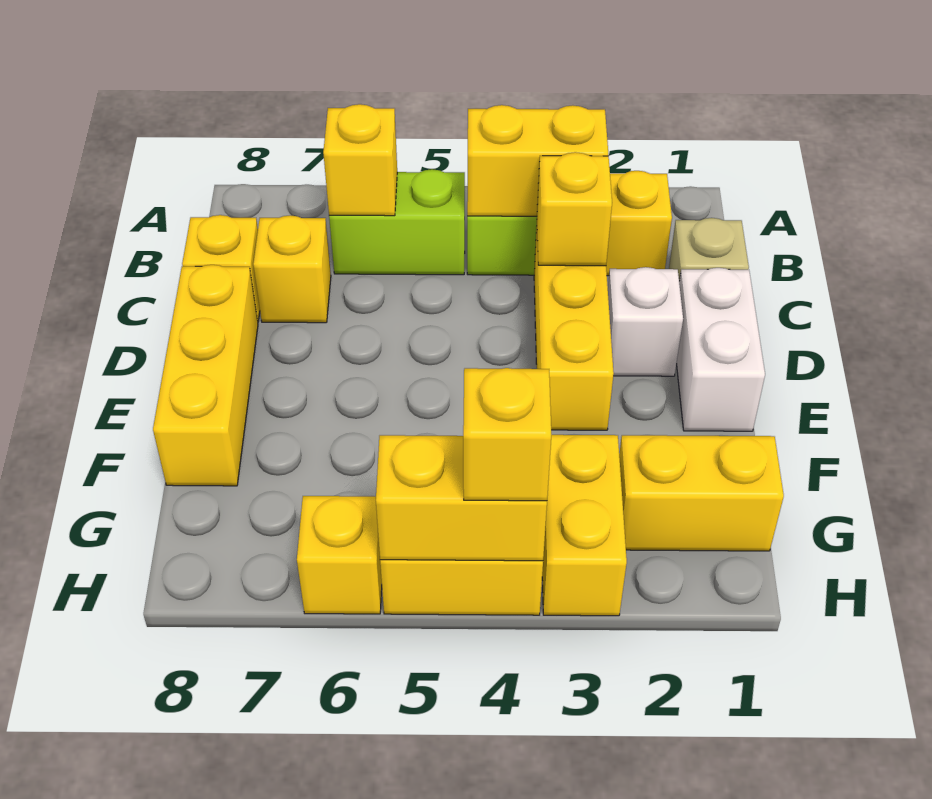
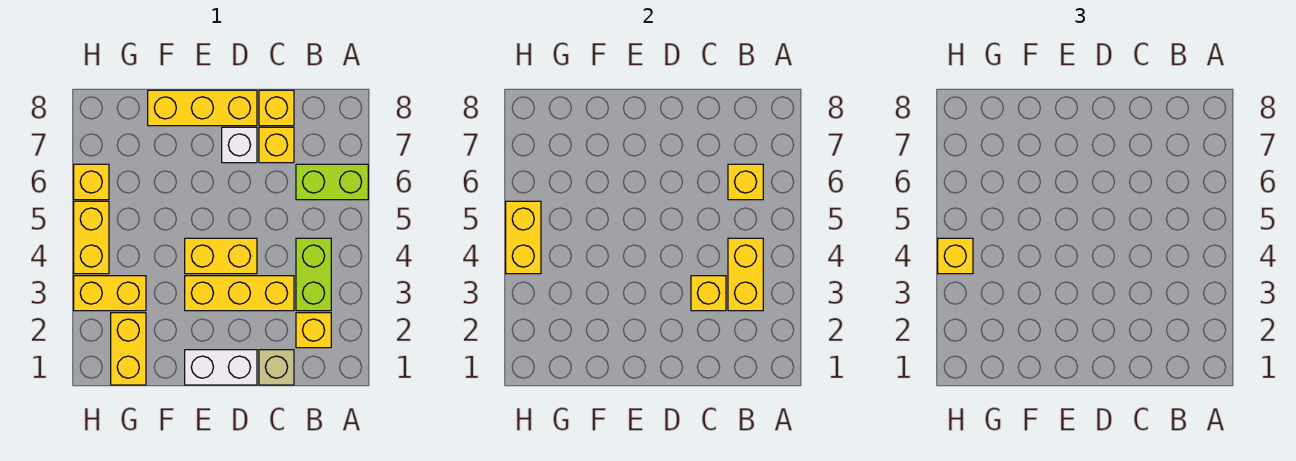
lime brick B5:B6 level 1 -> lime brick A6:B6 level 1
white brick D2 level 1 -> white brick D7 level 1
none -> yellow brick D4:E4 level 1

